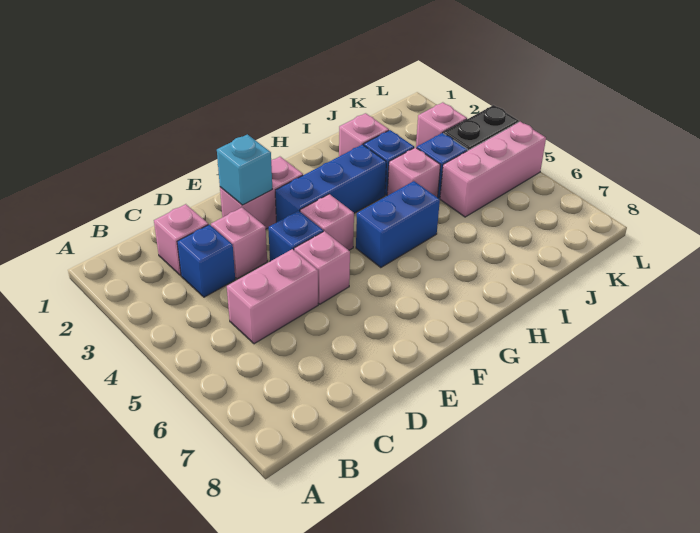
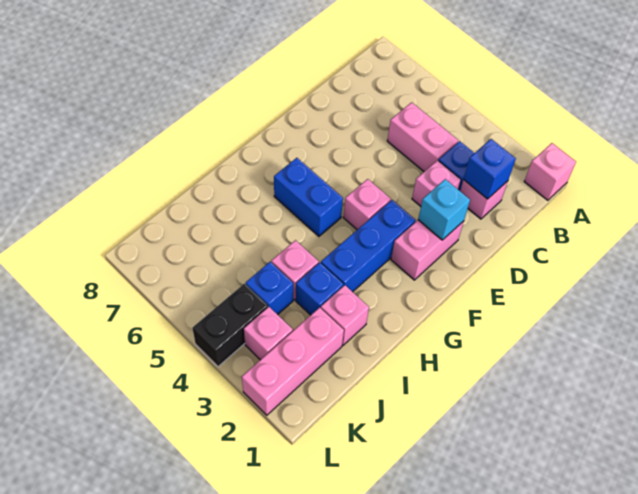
pink brick C5:D5 level 1 -> pink brick C4:C5 level 1
blue brick E4 level 1 -> blue brick C2 level 2
pink brick E5 level 1 -> pink brick A1 level 1
blue brick G5:H5 level 1 -> blue brick G5:G6 level 1
pink brick J5:L5 level 1 -> pink brick J2:L2 level 1

